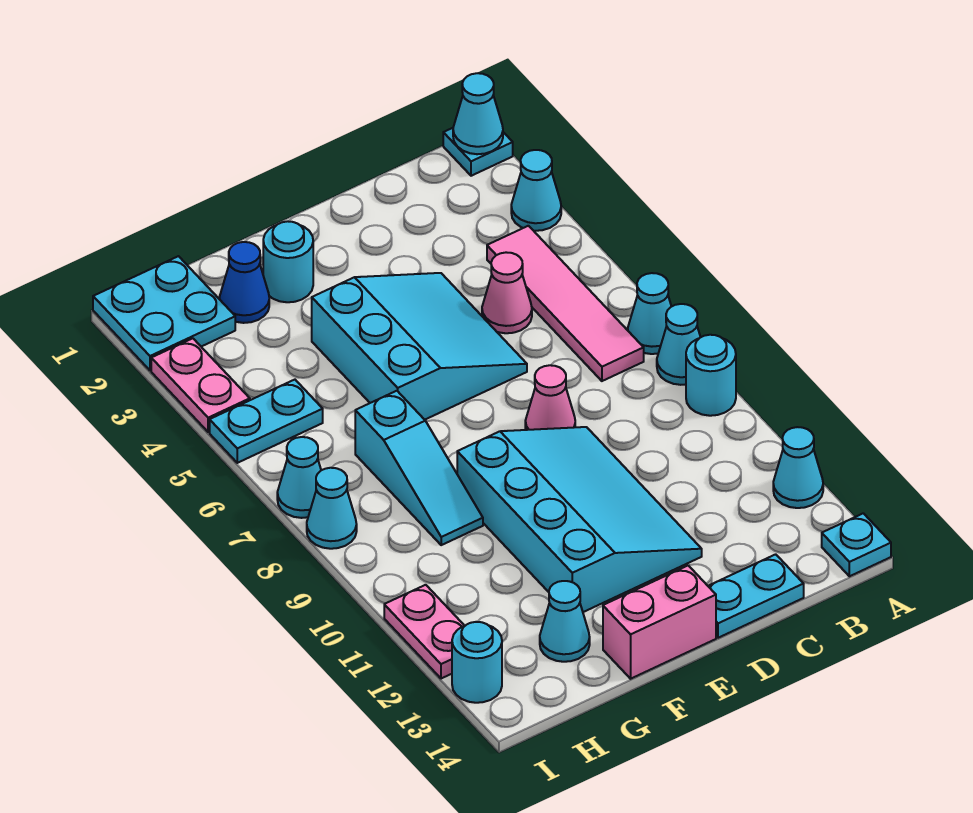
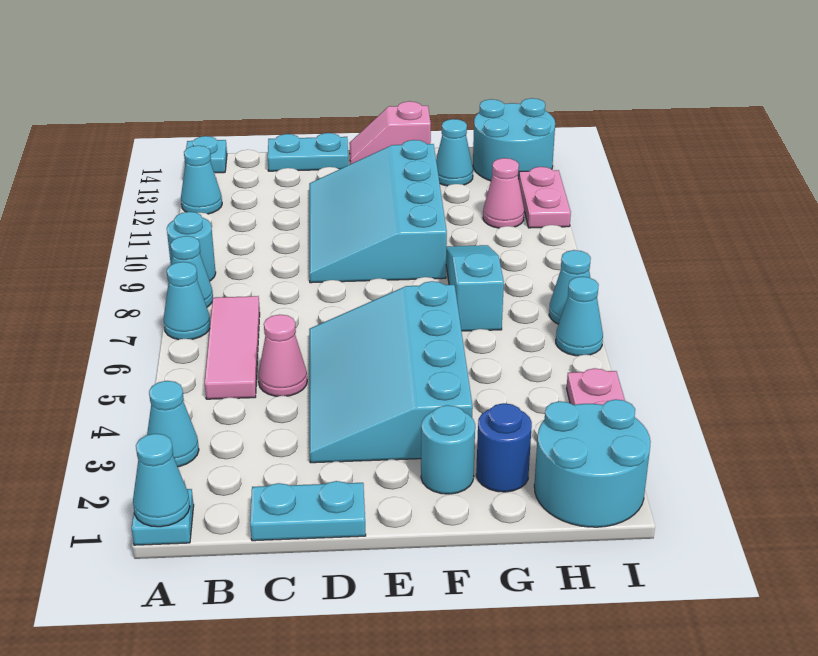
pink tile B4:B7 level 1 -> pink tile B5:B7 level 1
cyan slope D4:F6 level 1 top F -> cyan slope D3:F6 level 1 top F
pink cone D8 level 1 -> pink cone H11 level 1
pink brick E14:F14 level 1 -> pink slope E14:F14 level 1 top F
blue cone G2 level 1 -> blue round brick G2 level 1
cyan plate H1:I2 level 1 -> cyan round brick H1:I2 level 1
cyan plate H5:I5 level 1 -> cyan plate C1:D1 level 1
cyan cone I8 level 1 -> cyan cone I6 level 1
cyan round brick I13 level 1 -> cyan round brick H13:I14 level 1

